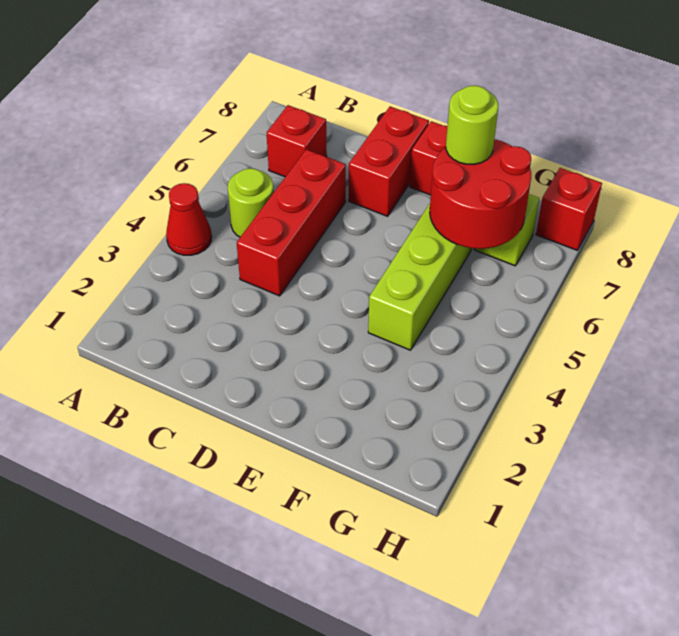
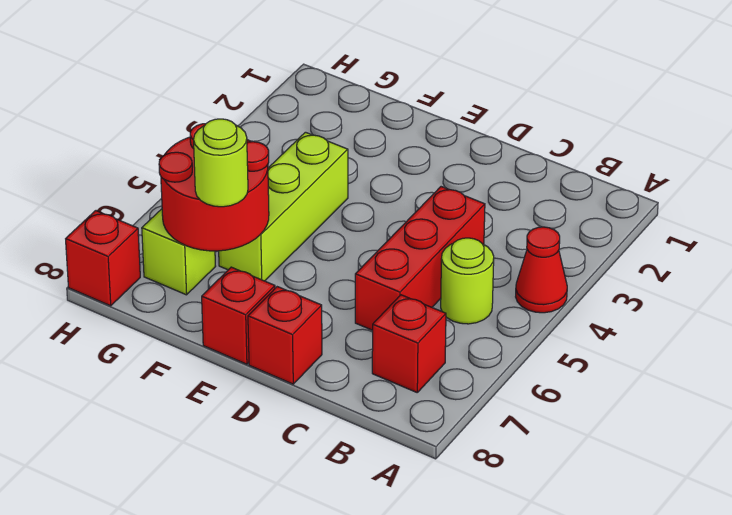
red brick D7:D8 level 1 -> red brick D8 level 1

